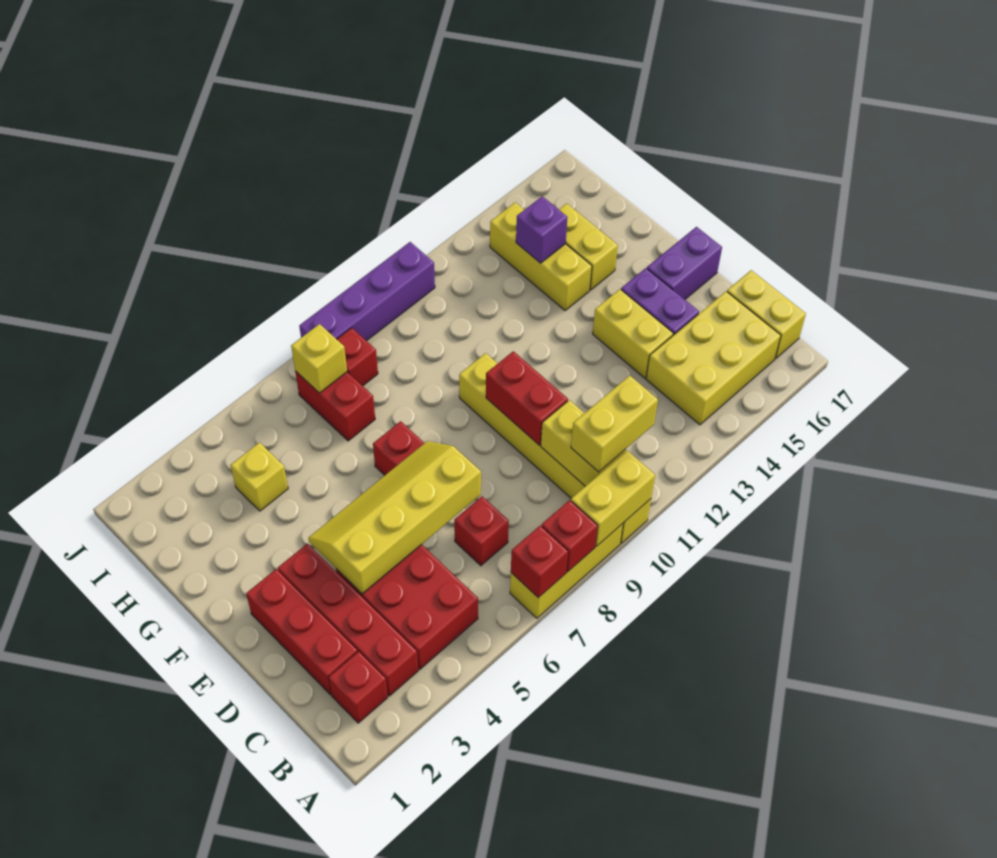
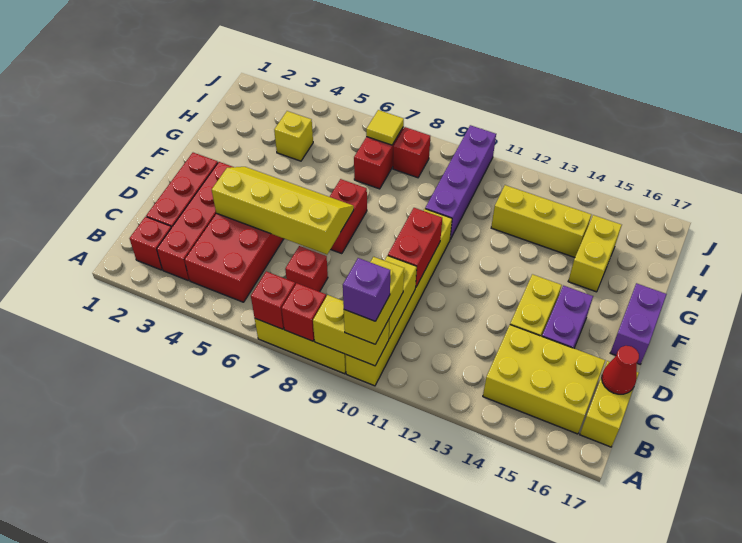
yellow brick B10:B11 level 3 -> yellow brick A10:B10 level 3
none -> red cone C17 level 2
purple brick E16:E17 level 1 -> purple brick E17:F17 level 1
yellow brick G14:I14 level 1 -> yellow brick H12:H14 level 1
purple brick H14 level 2 -> purple brick A10 level 4
yellow brick I7 level 2 -> yellow tile I7 level 2
purple brick J8:J11 level 1 -> purple brick G10:J10 level 1

